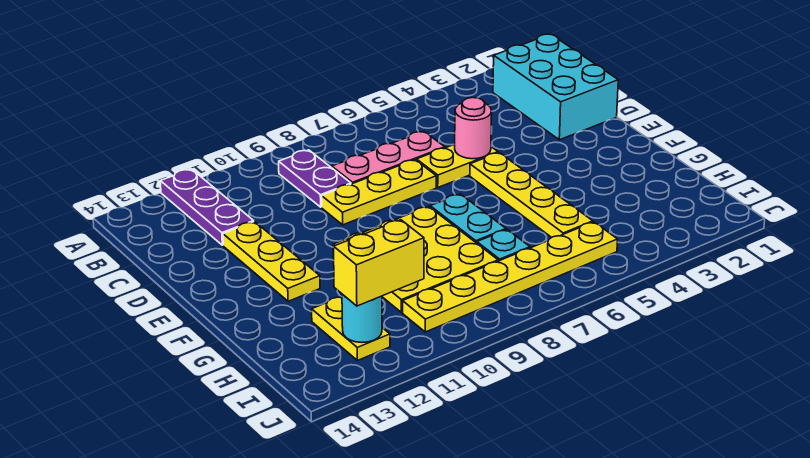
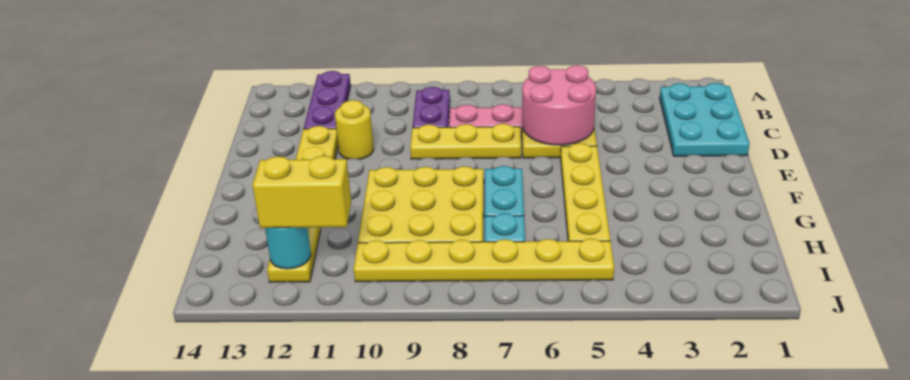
cyan brick B1:D2 level 1 -> cyan plate B1:D2 level 1
pink round brick D5 level 2 -> pink round brick C5:D6 level 2
none -> yellow round brick D11 level 1

